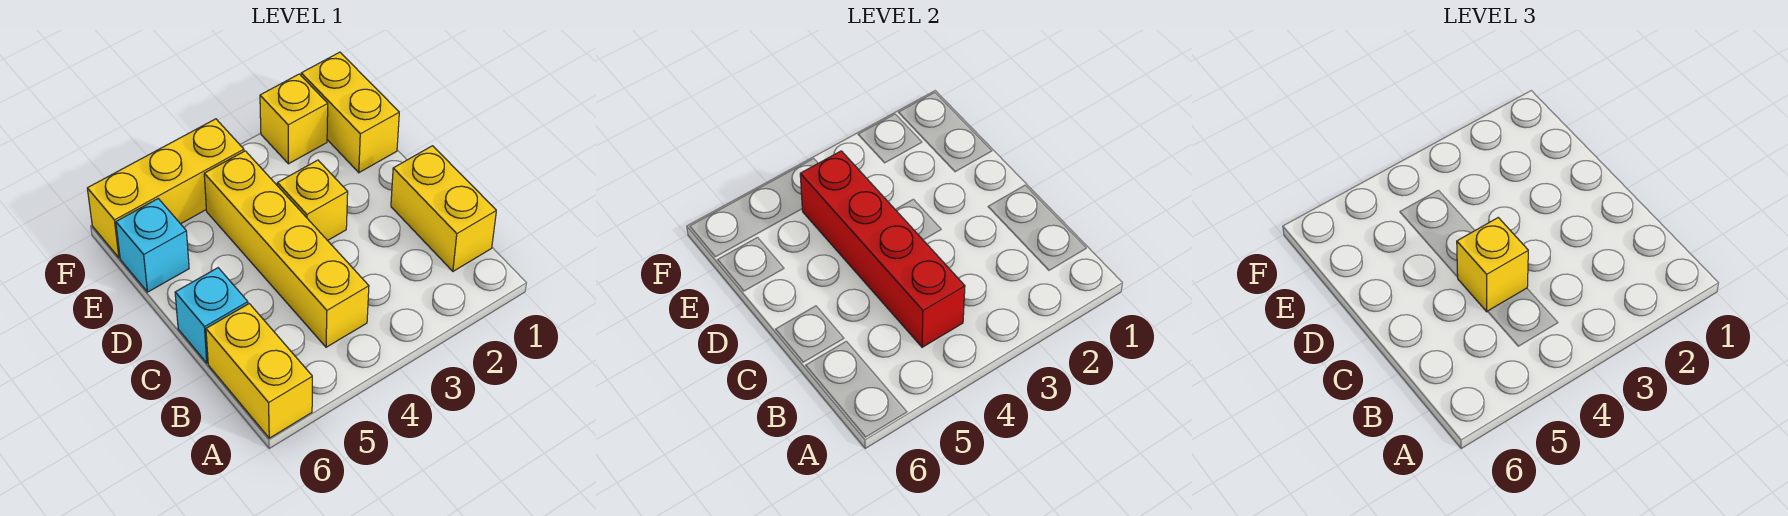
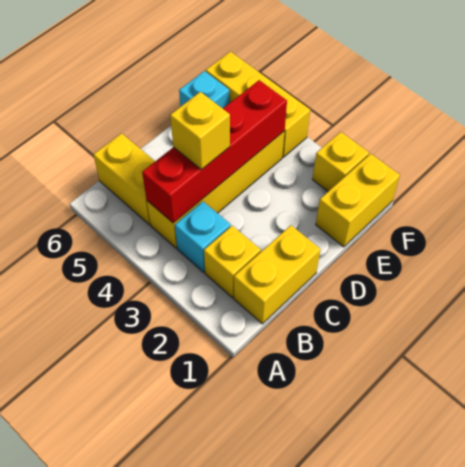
yellow brick A6:B6 level 1 -> yellow brick B5:B6 level 1
cyan brick C6 level 1 -> cyan brick B3 level 1
yellow brick D3 level 1 -> yellow brick B2 level 1

